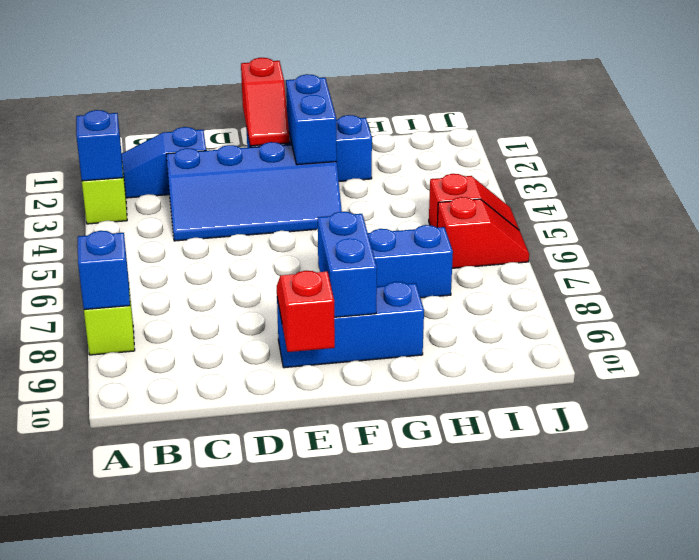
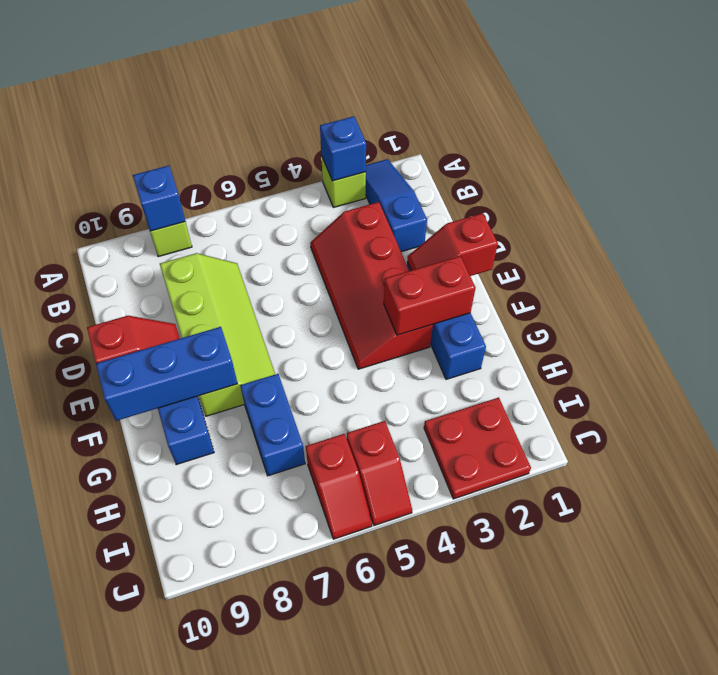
blue slope C3:F4 level 1 top 3 -> red slope C3:F4 level 1 top 3
none -> lime slope C7:F8 level 1 top 8
blue brick F2:F3 level 2 -> red brick F2:F3 level 2
blue brick F8:F9 level 2 -> blue brick F8:F10 level 2
none -> red plate I2:J3 level 1

